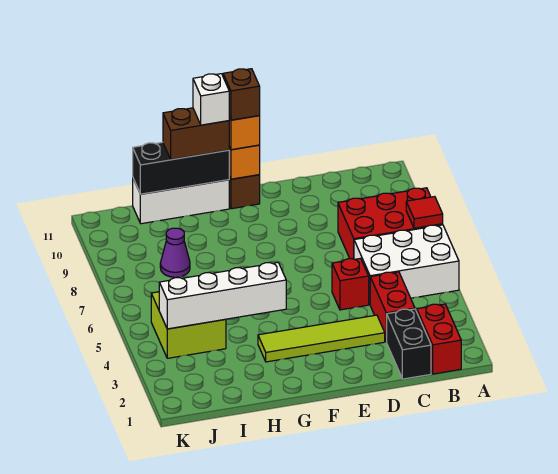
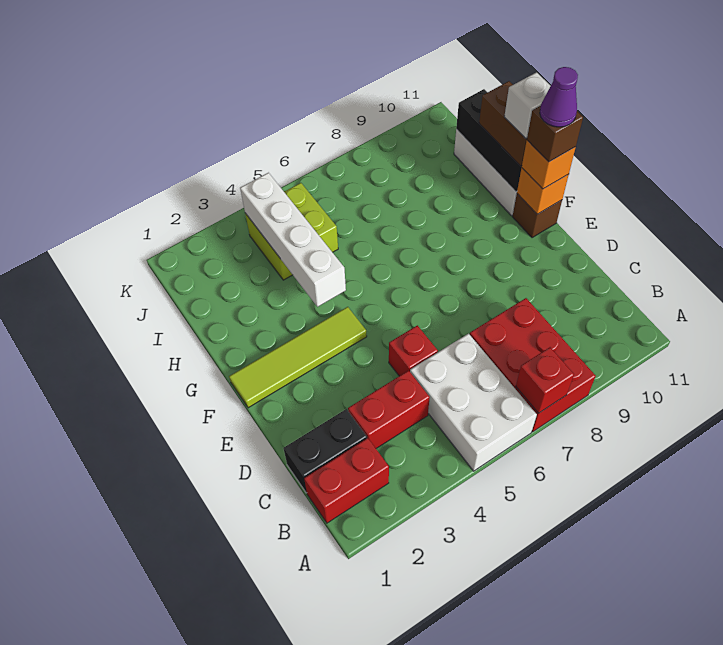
red tile A7 level 2 -> red brick A7 level 2
lime tile D3:G3 level 1 -> lime tile F1:F4 level 1
purple cone I8 level 1 -> purple cone F11 level 5

